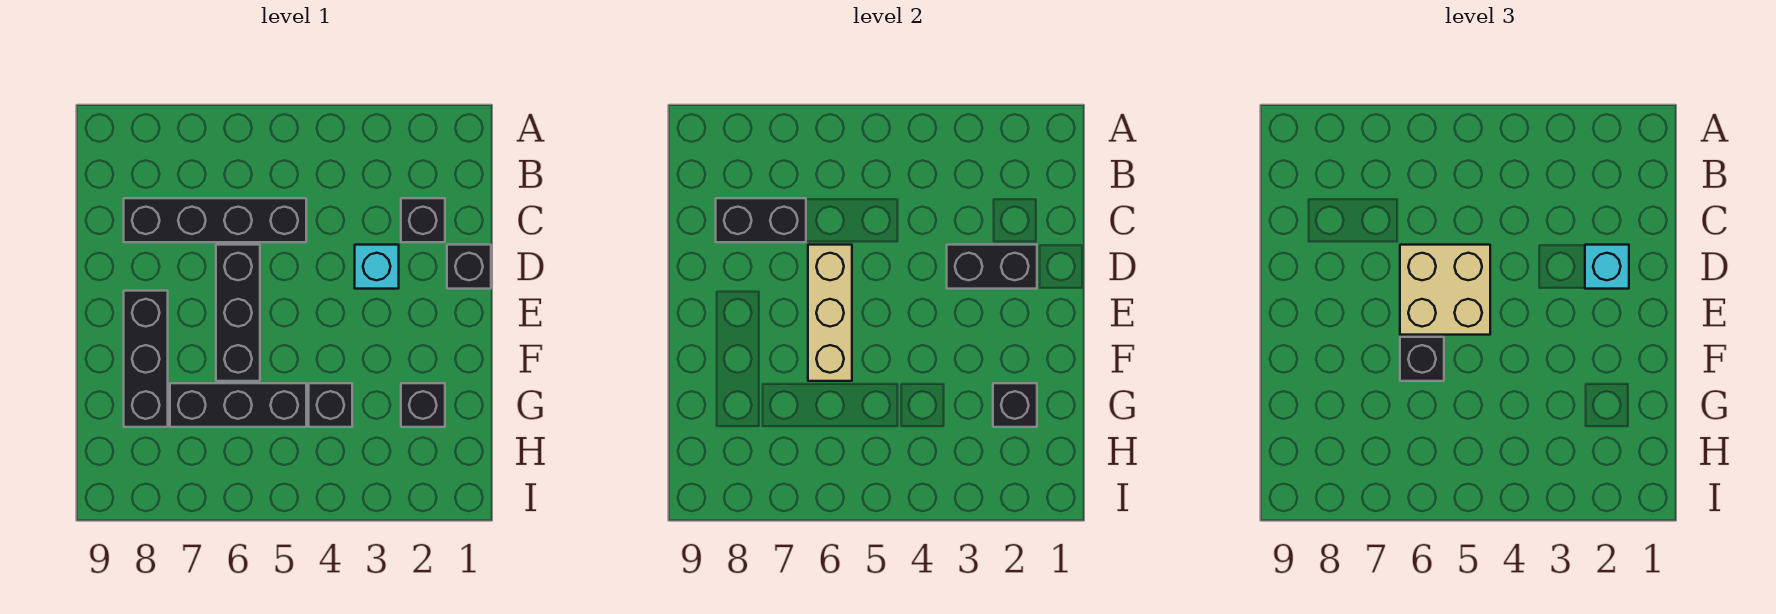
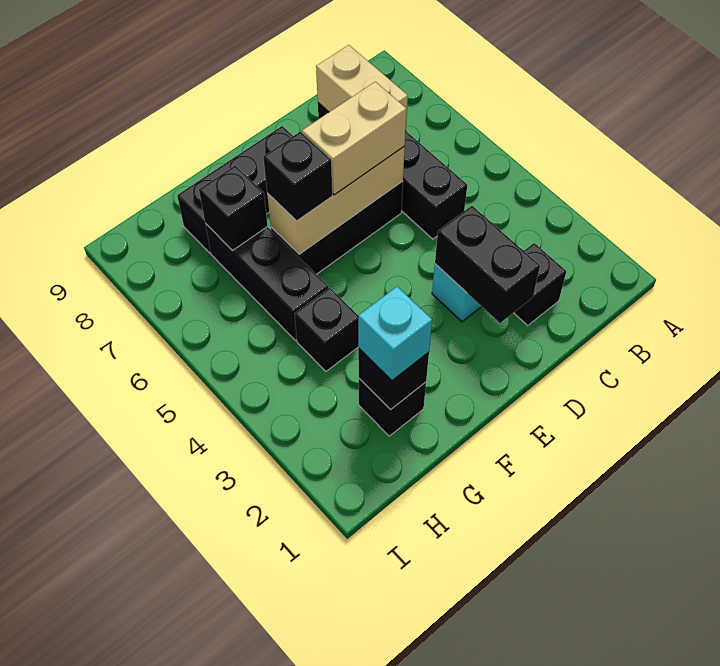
black brick C7:C8 level 2 -> tan brick C7:C8 level 2
black brick D1 level 1 -> black brick G7 level 2
cyan brick D2 level 3 -> cyan brick G2 level 3
tan brick D5:E6 level 3 -> tan brick D6:E6 level 3

